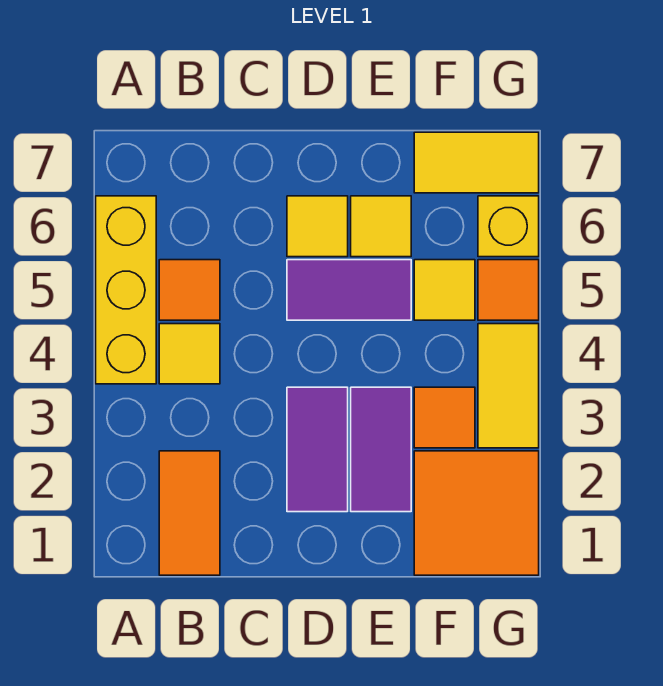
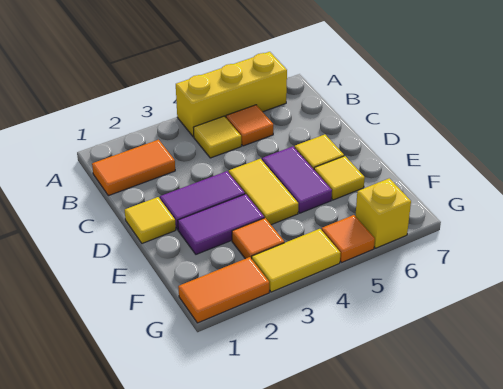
orange tile F1:G2 level 1 -> orange tile G1:G2 level 1
yellow tile F5 level 1 -> yellow tile D1 level 1
yellow tile F7:G7 level 1 -> yellow tile D4:E4 level 1

